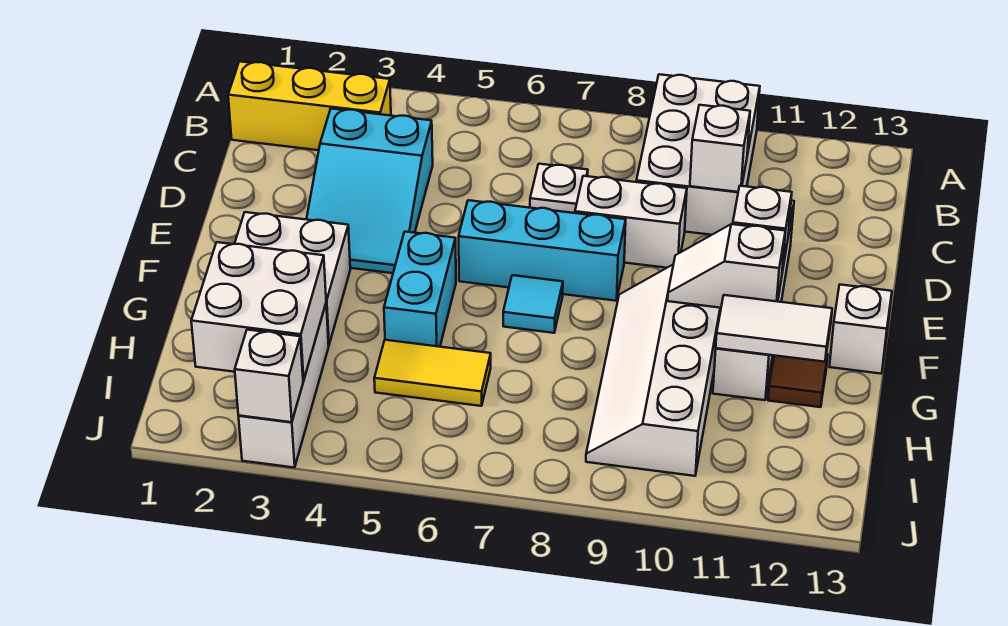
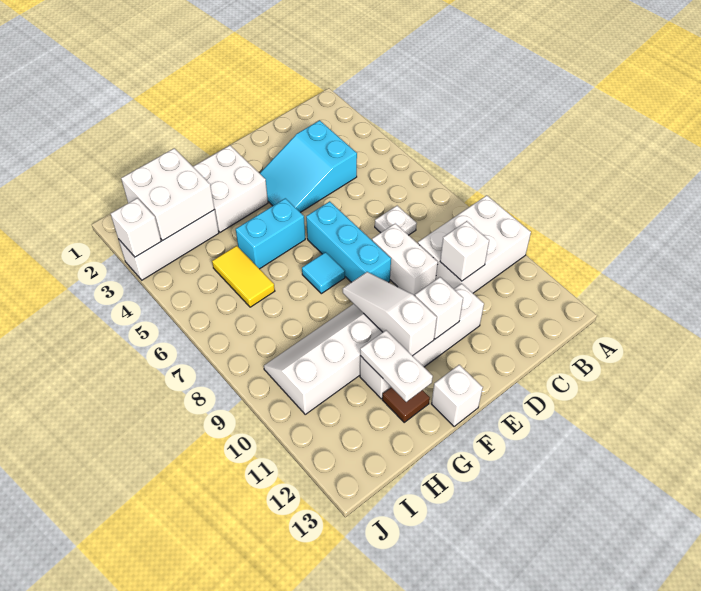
yellow brick B1:B3 level 1 -> none
white slope F10:F11 level 2 top 11 -> white slope F9:F11 level 2 top 11
white tile G11:G12 level 2 -> white plate G11:G12 level 2

